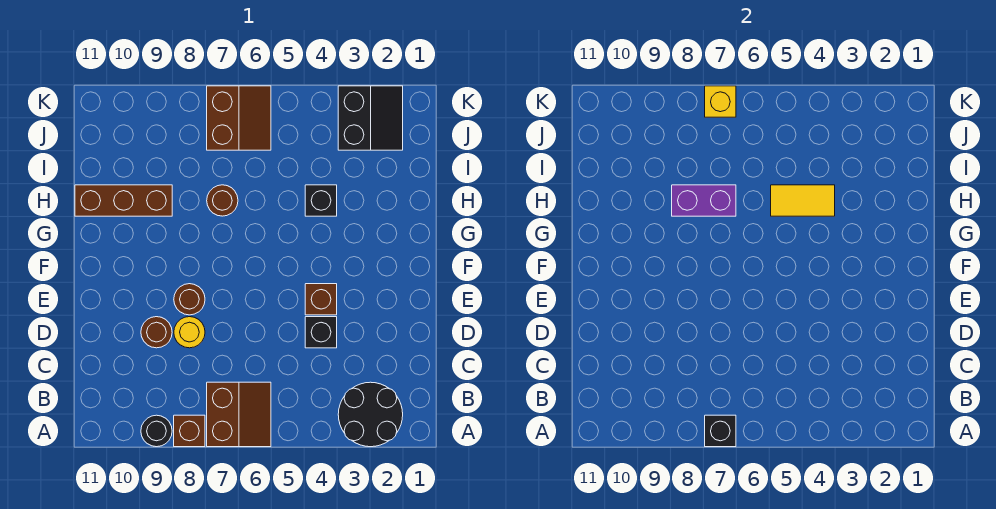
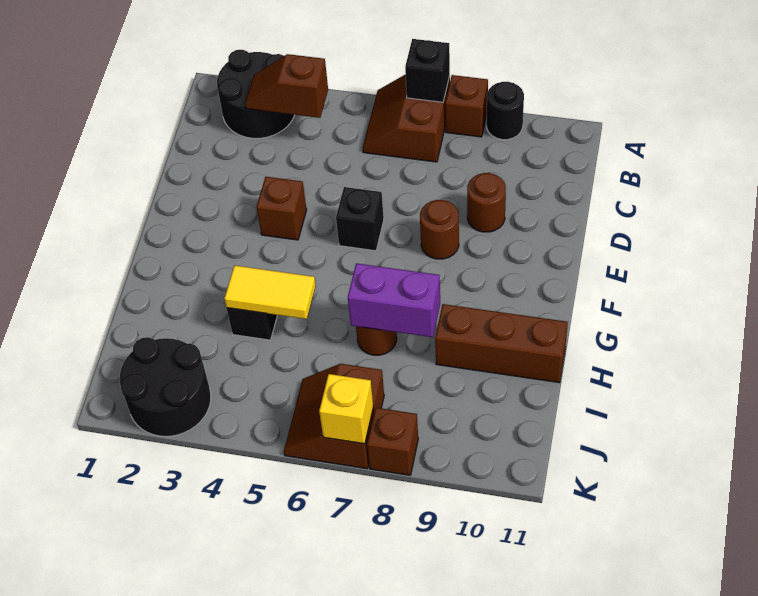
none -> brown slope B3:B4 level 2 top 4
black brick D4 level 1 -> black brick E6 level 1
yellow round brick D8 level 1 -> none
black slope J2:K3 level 1 top 3 -> black round brick J2:K3 level 1
none -> brown brick K8 level 1

